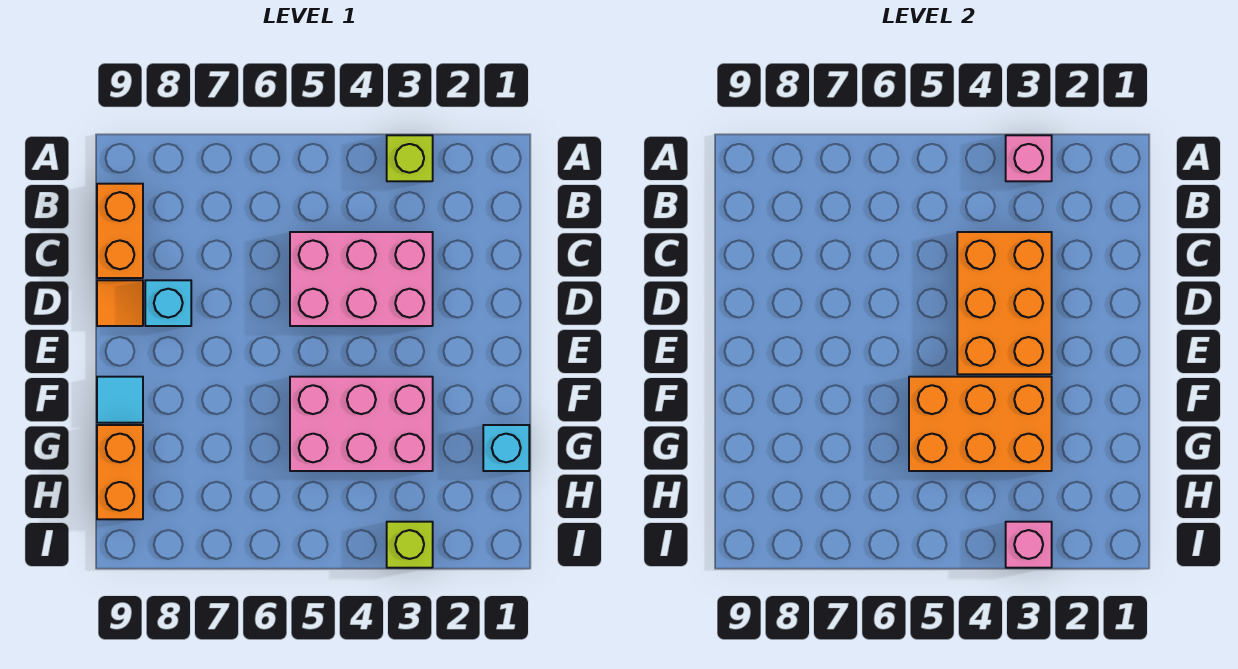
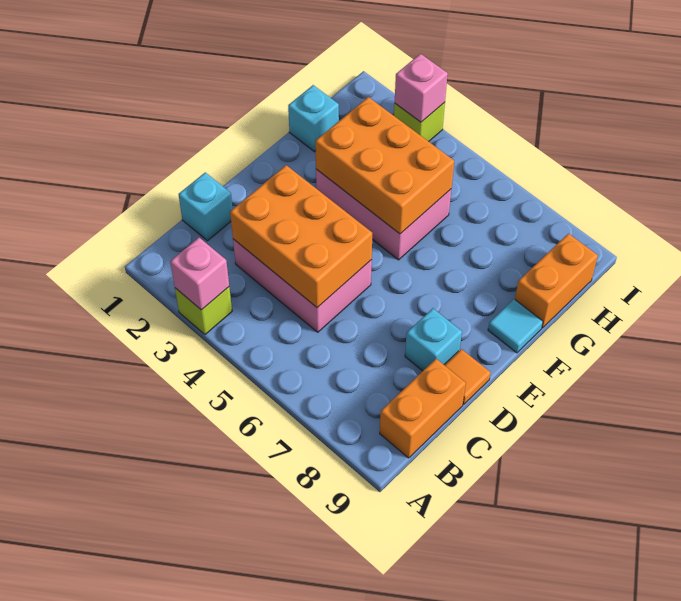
none -> cyan brick C1 level 1
orange brick C3:E4 level 2 -> orange brick C3:D5 level 2

